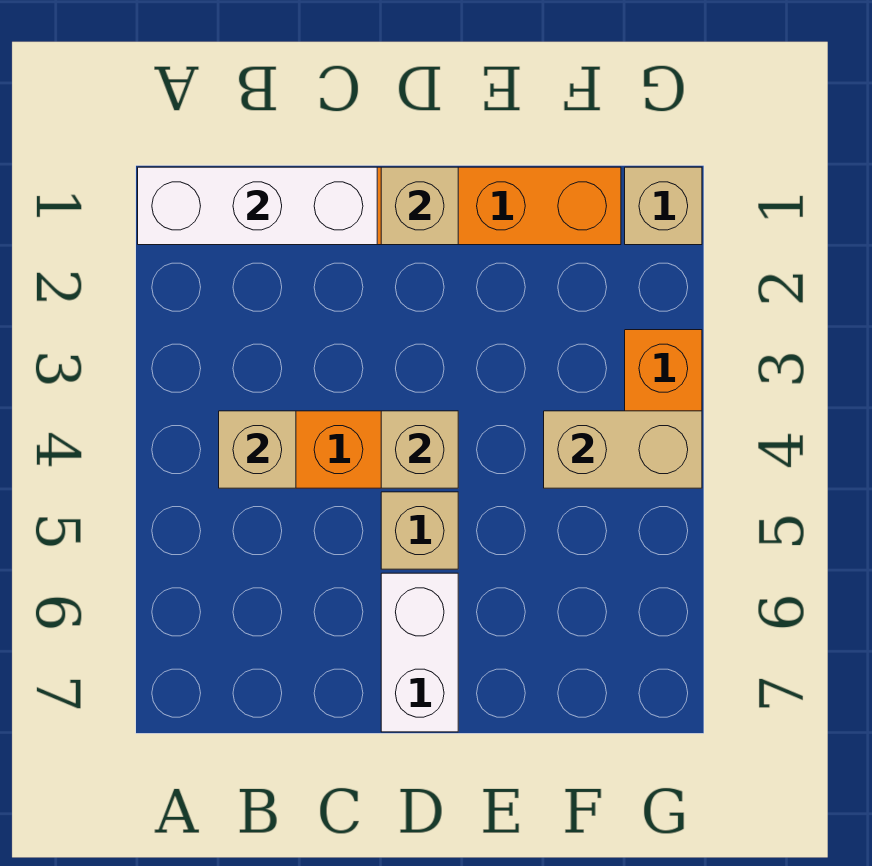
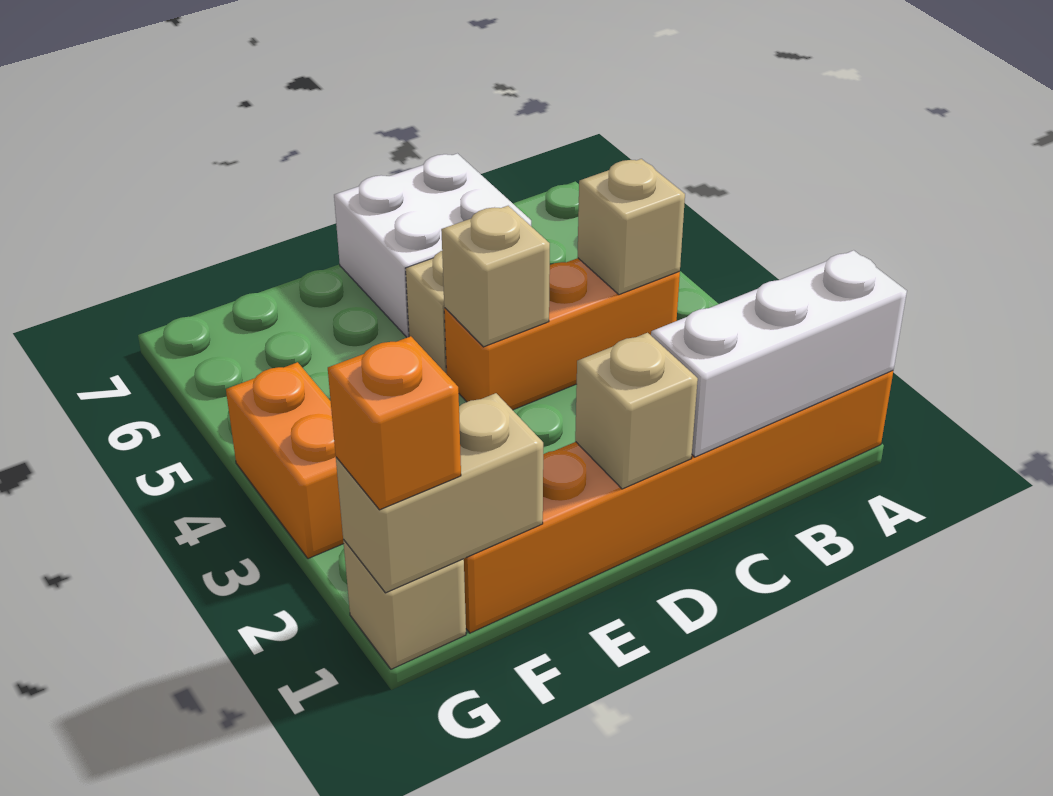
white brick D6:D7 level 1 -> white brick C6:D7 level 1
tan brick F4:G4 level 2 -> tan brick F1:G1 level 2
none -> orange brick G1 level 3

